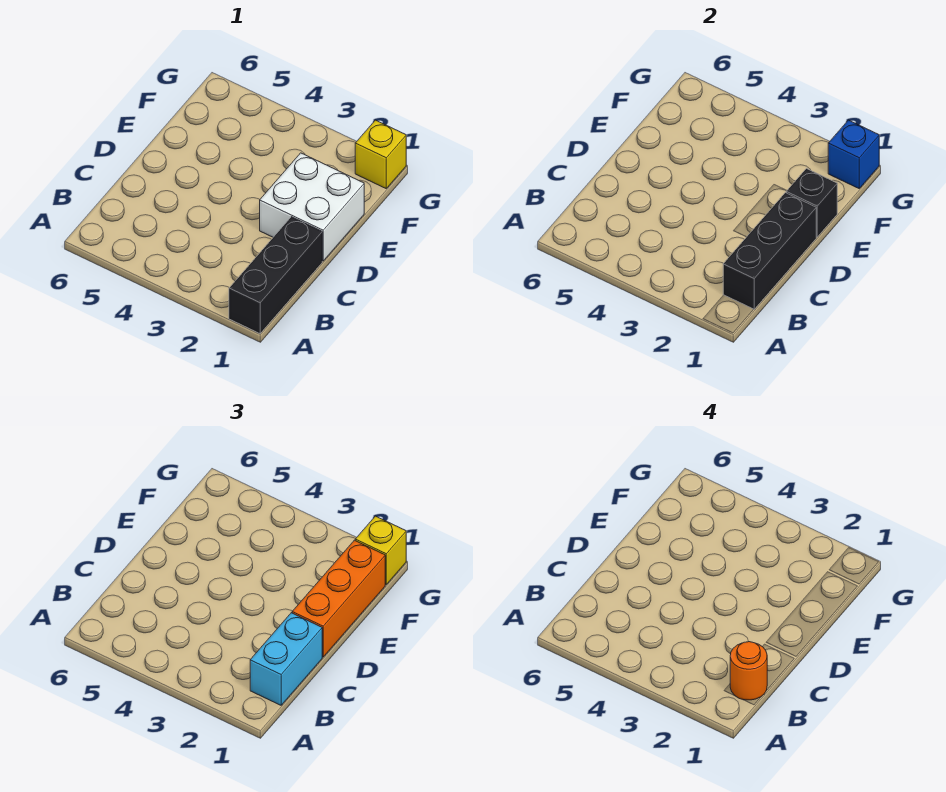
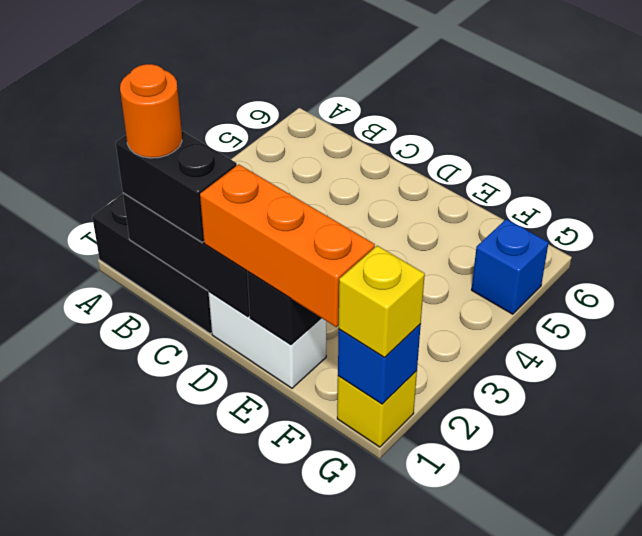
cyan brick B1:C1 level 3 -> black brick B1:C1 level 3
white brick D1:E2 level 1 -> white brick D1:E1 level 1
none -> blue brick G5 level 1

